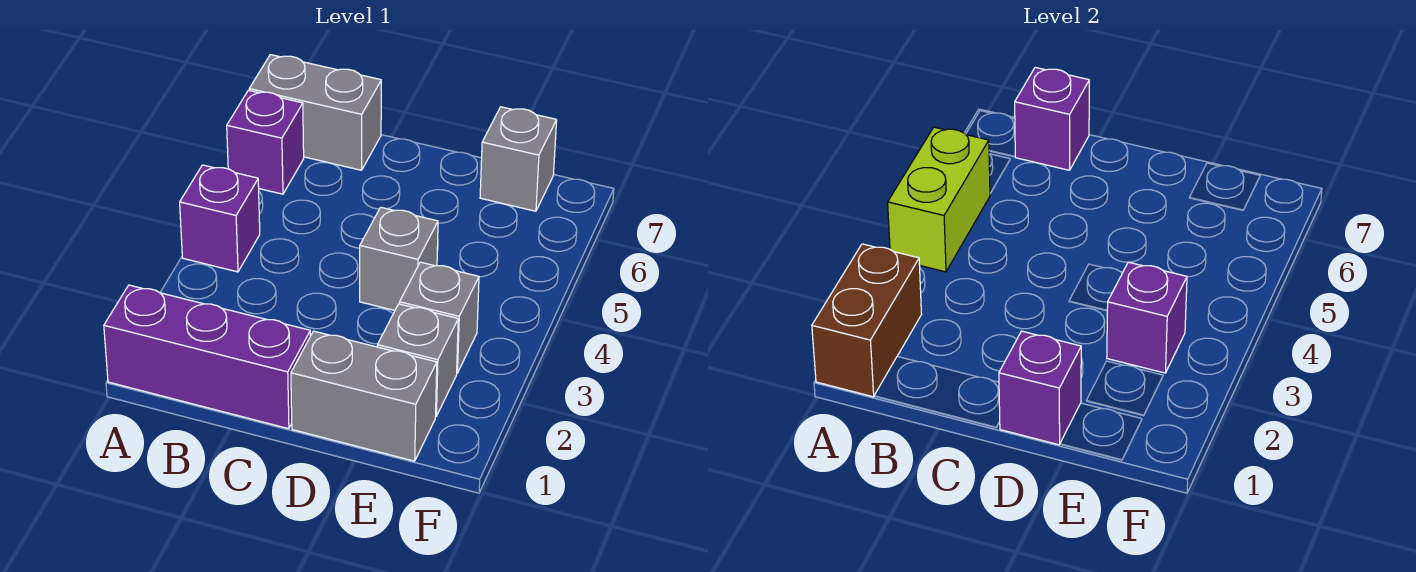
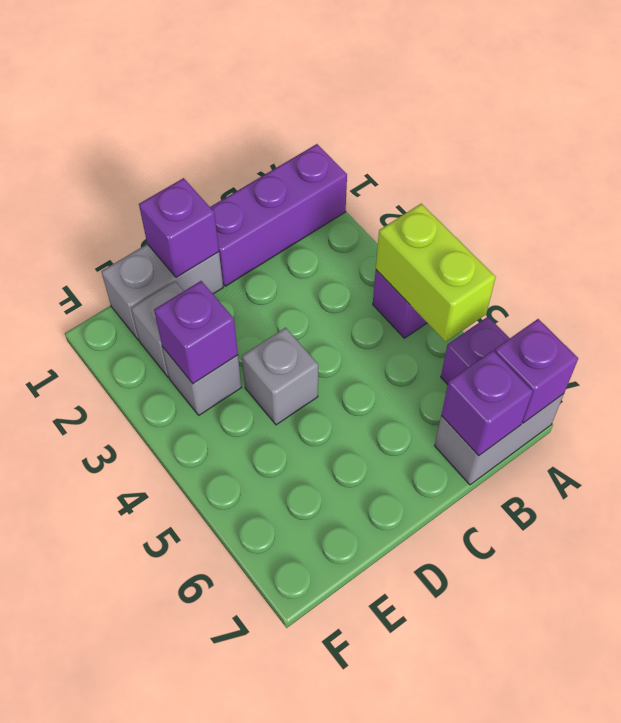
brown brick A1:A2 level 2 -> none
none -> purple brick A7 level 2
grey brick E7 level 1 -> none

